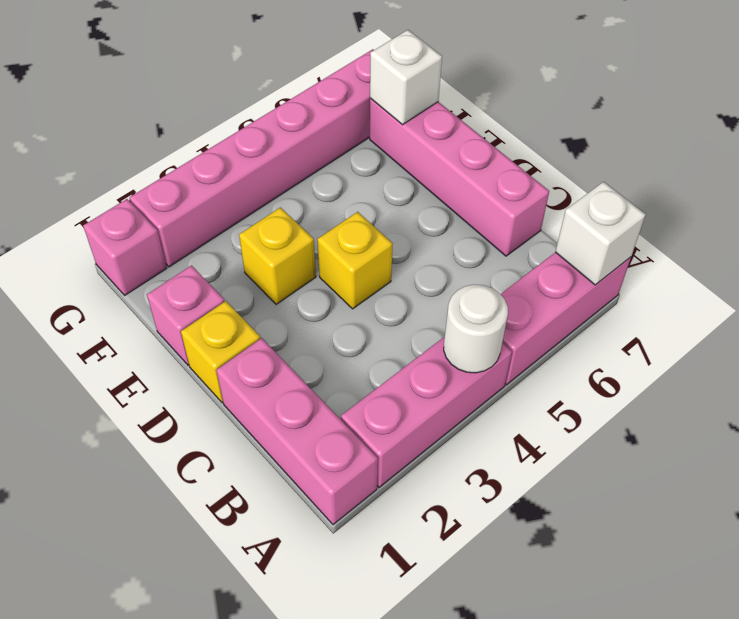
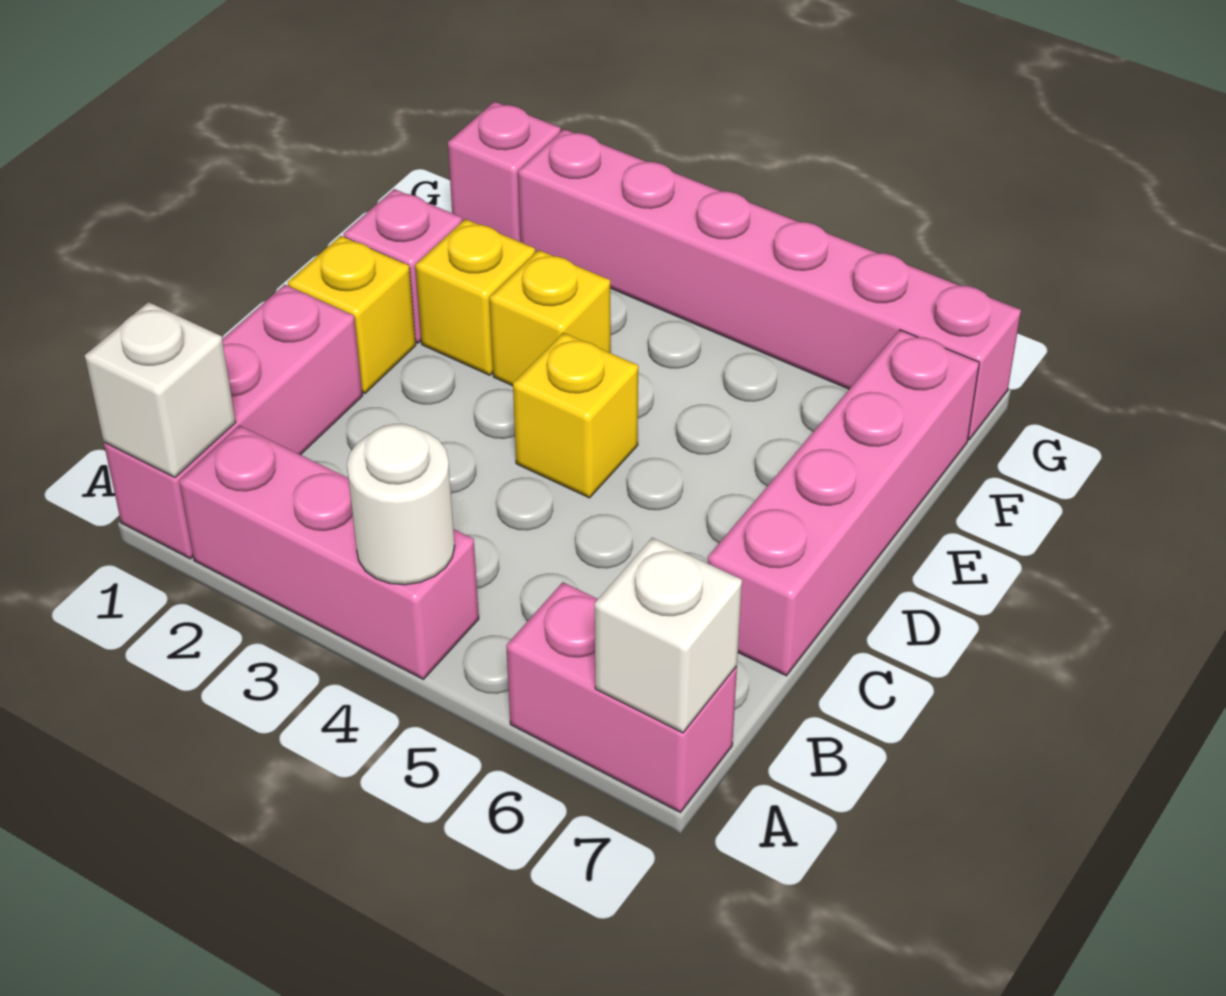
pink brick A5:A7 level 1 -> pink brick A6:A7 level 1
none -> yellow brick E2 level 1
white brick F7 level 2 -> white brick A1 level 2

